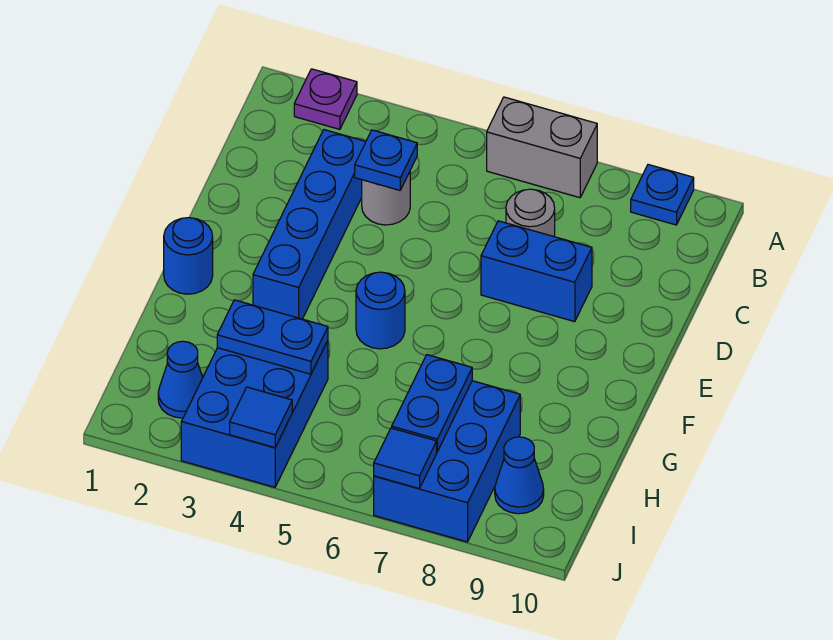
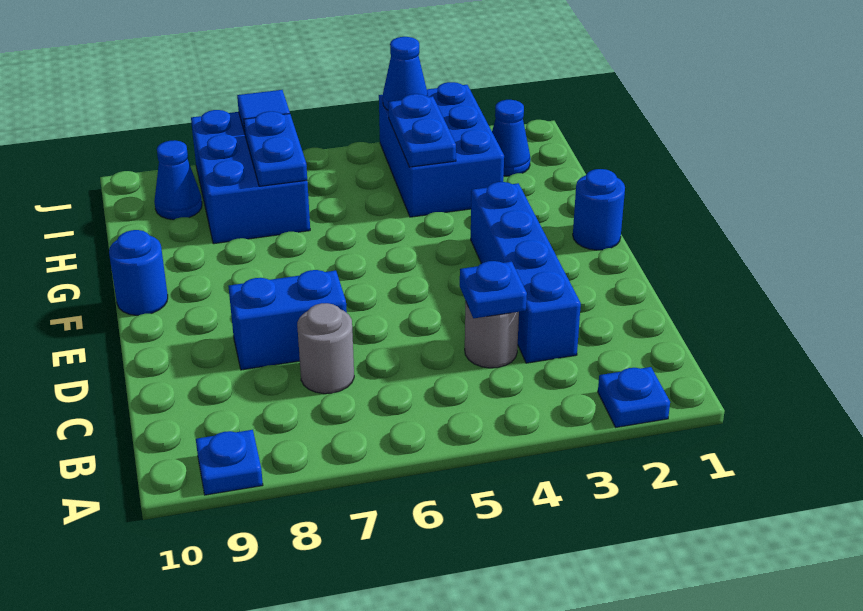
purple plate A2 level 1 -> blue plate A2 level 1
grey brick A6:A7 level 1 -> none
blue round brick F5 level 1 -> blue round brick F10 level 1
blue plate H3:H4 level 2 -> blue plate H4:I4 level 2
blue tile J4 level 2 -> blue cone J4 level 2

